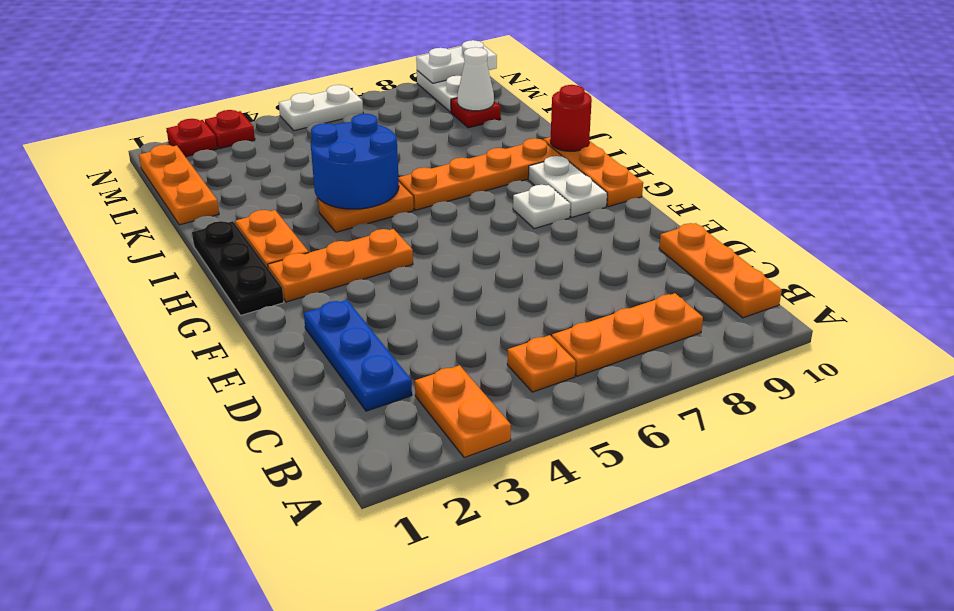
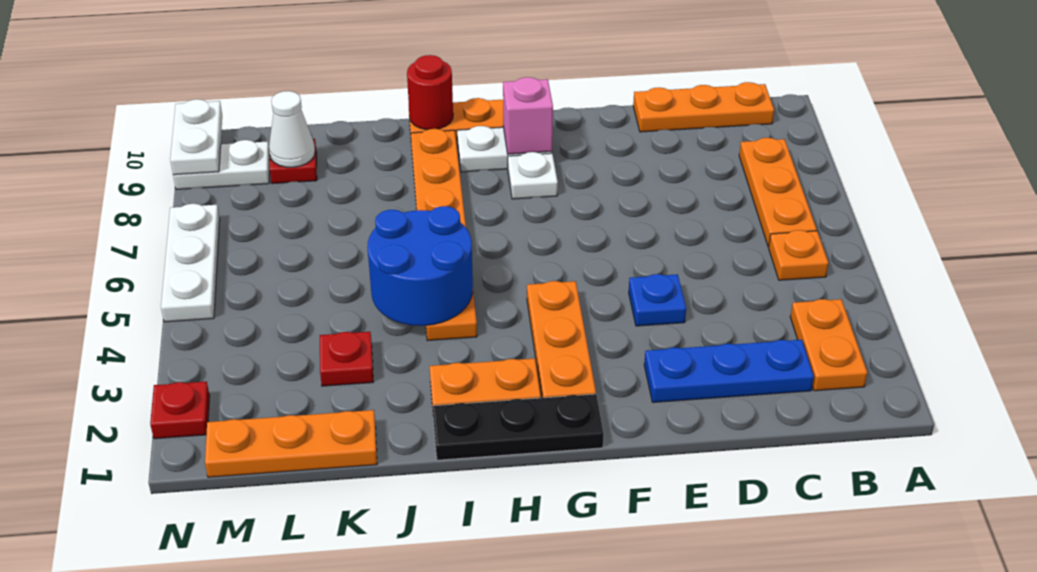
orange plate A3:B3 level 1 -> orange plate B2:B3 level 1
none -> blue plate E4 level 1
none -> pink brick G9 level 2
red plate N3 level 1 -> red plate K3 level 1
white plate N5:N6 level 1 -> white plate N5:N7 level 1

